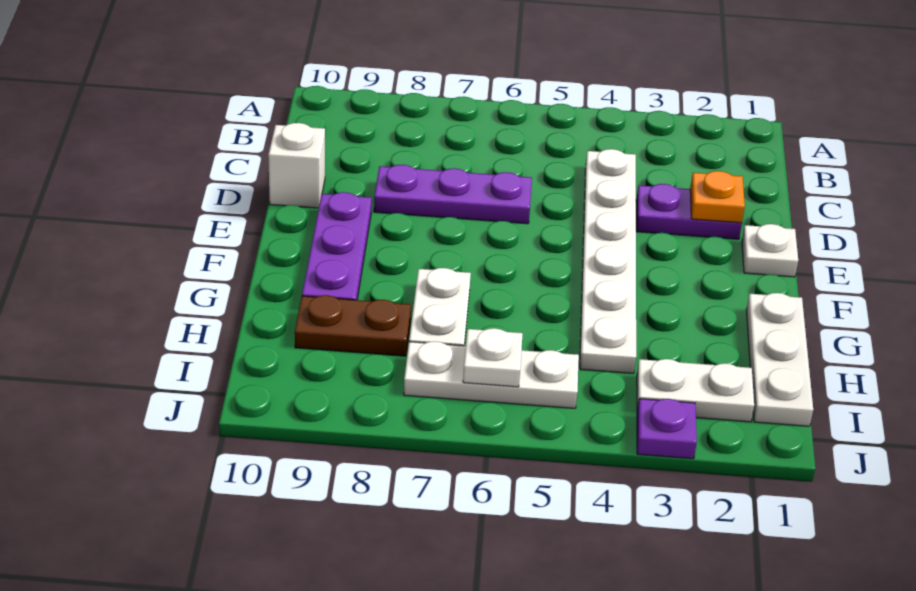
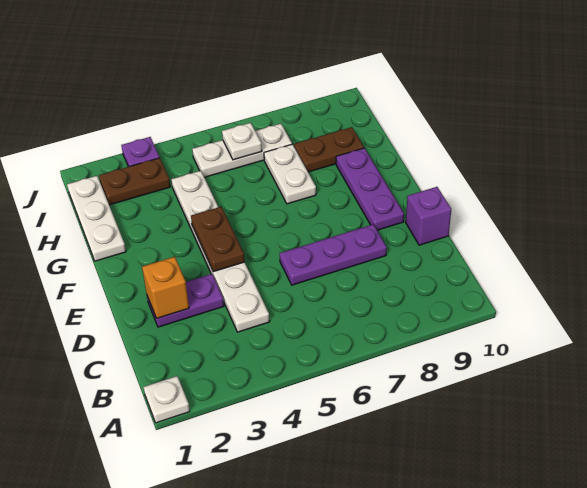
orange plate D2 level 2 -> orange brick D2 level 2
white brick D10 level 1 -> purple brick D10 level 1
white plate E1 level 1 -> white plate A1 level 1
none -> brown plate E4:F4 level 2
white plate I2:I3 level 1 -> brown plate I2:I3 level 1

